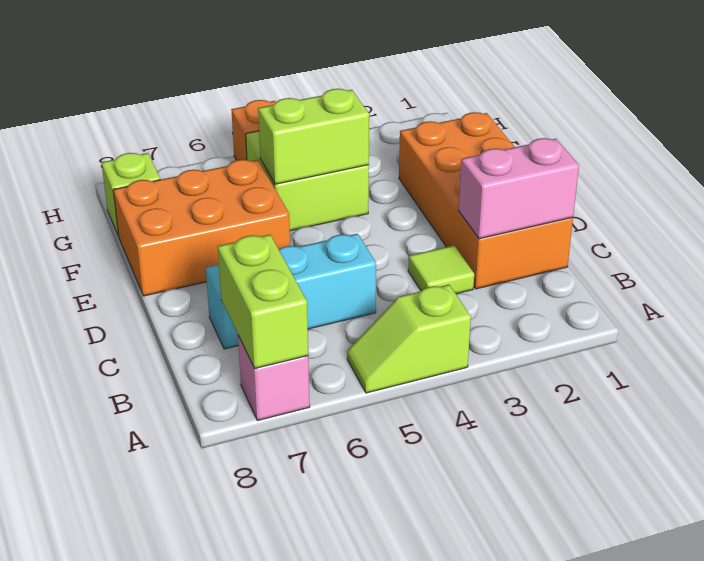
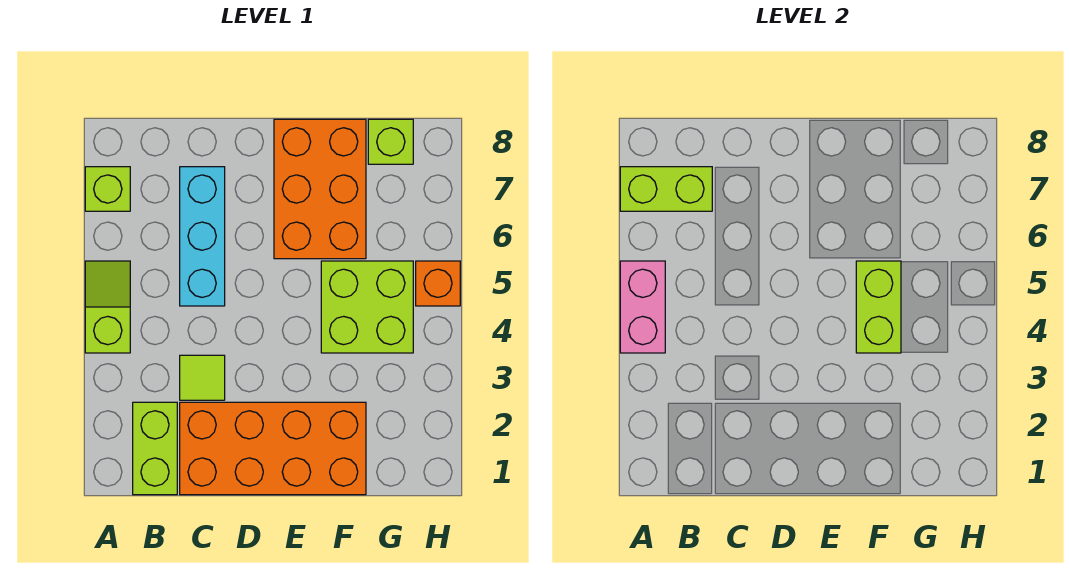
pink brick A7 level 1 -> lime brick A7 level 1
none -> lime brick B1:B2 level 1
pink brick C1:C2 level 2 -> pink brick A4:A5 level 2

